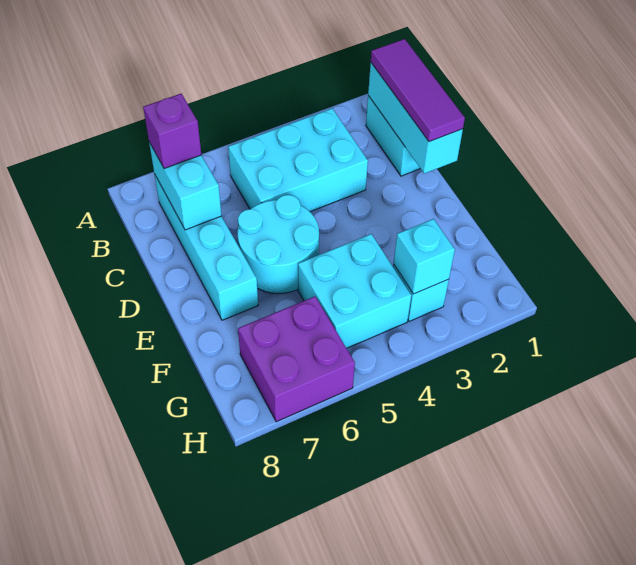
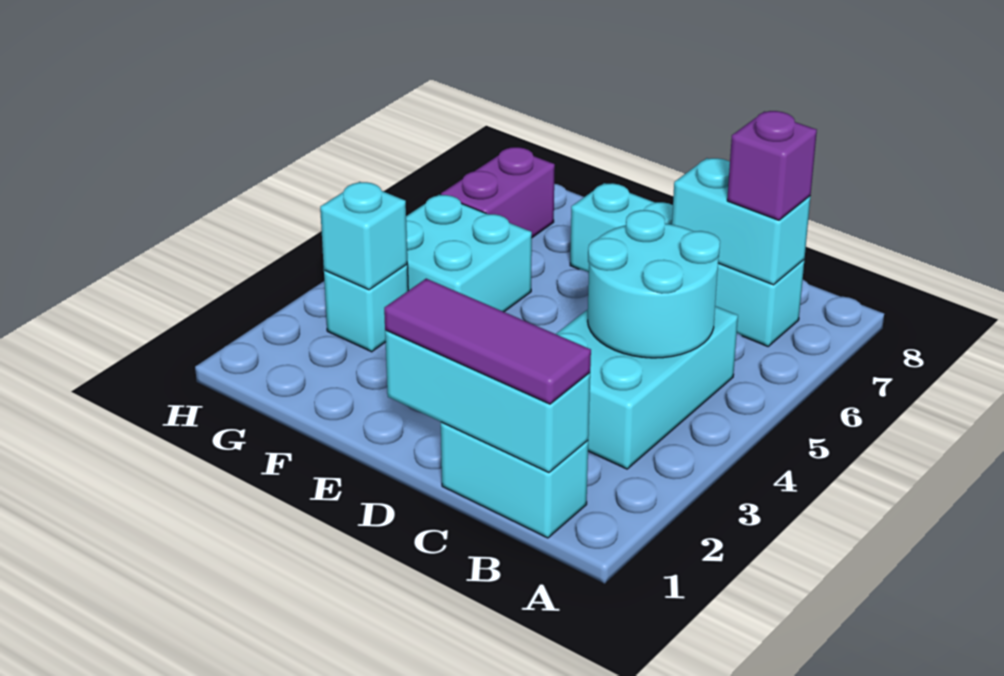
cyan round brick D5:E6 level 1 -> cyan round brick B4:C5 level 2
purple brick G6:H7 level 1 -> purple brick G6:G7 level 1

